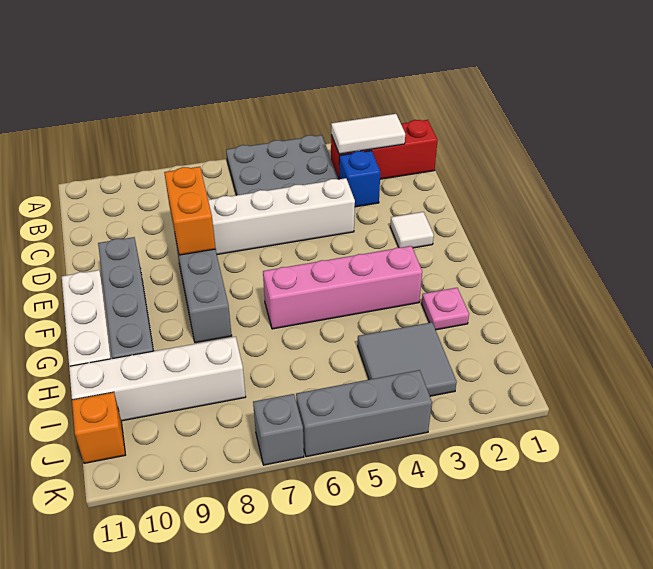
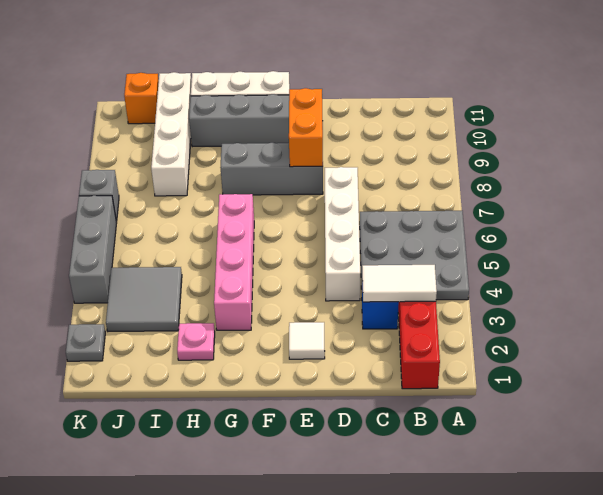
white tile B2:B3 level 2 -> white tile B3:C3 level 2
orange brick D8:E8 level 2 -> orange brick E8:E9 level 2
none -> grey plate K2 level 1

